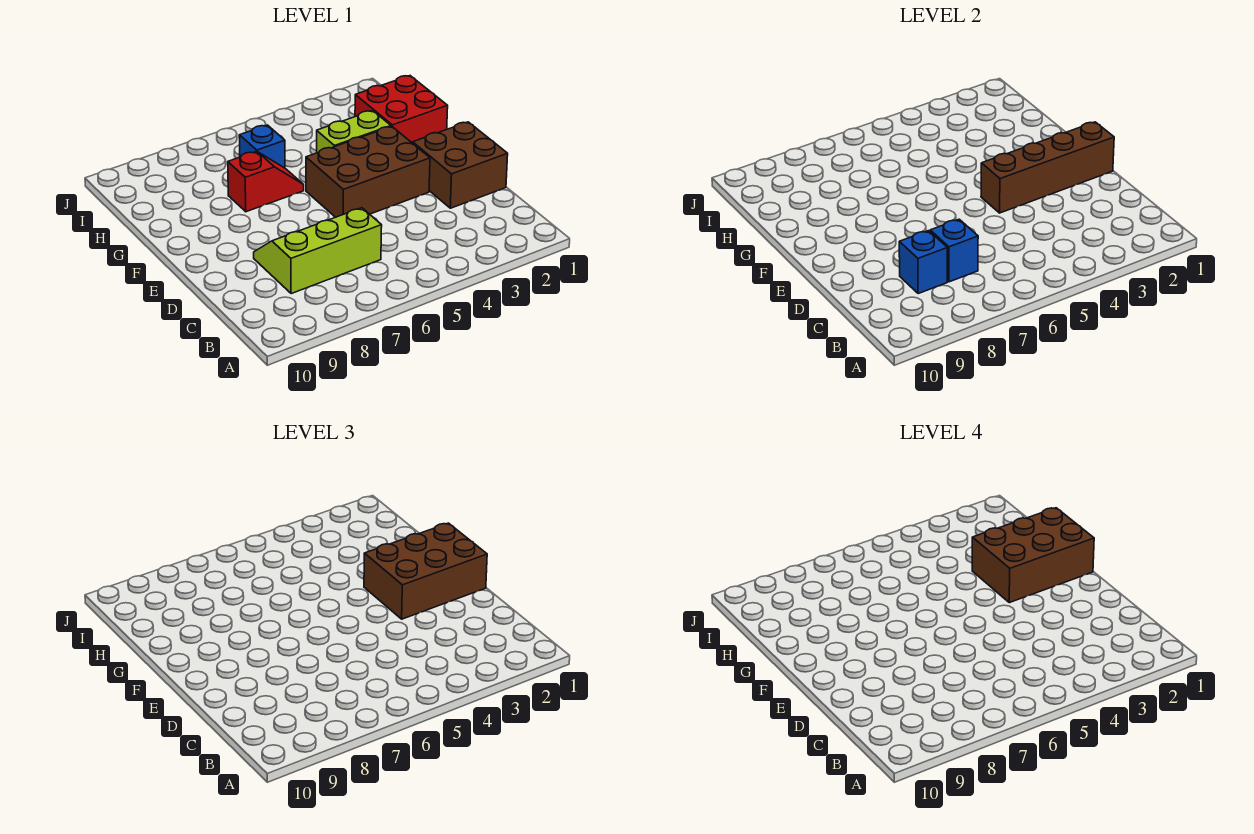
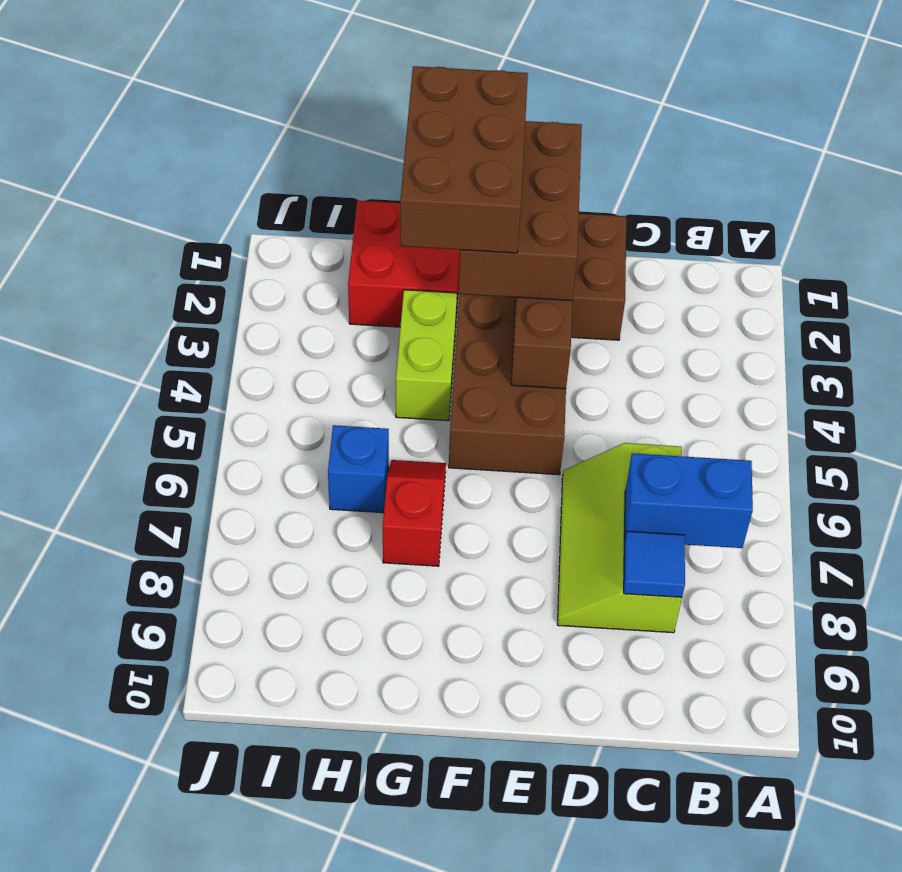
blue brick C7 level 2 -> blue brick B7:C7 level 2
blue brick C8 level 2 -> blue tile C8 level 2

